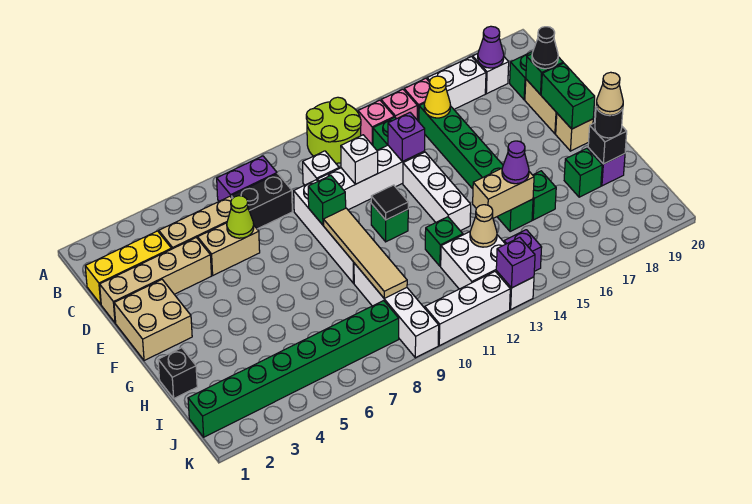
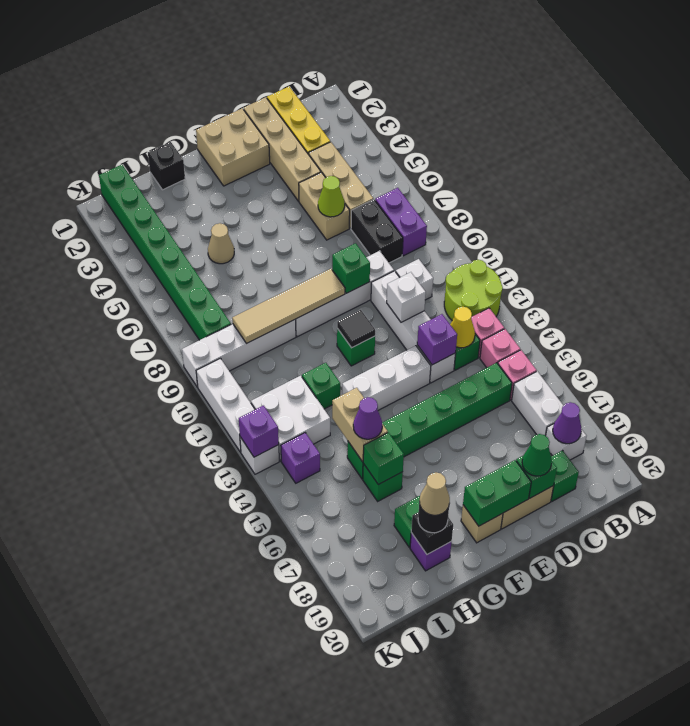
yellow cone C15 level 2 -> yellow cone C13 level 2
black cone D19 level 3 -> green cone D19 level 3
none -> green brick H16 level 2
tan cone I13 level 2 -> tan cone H5 level 1

